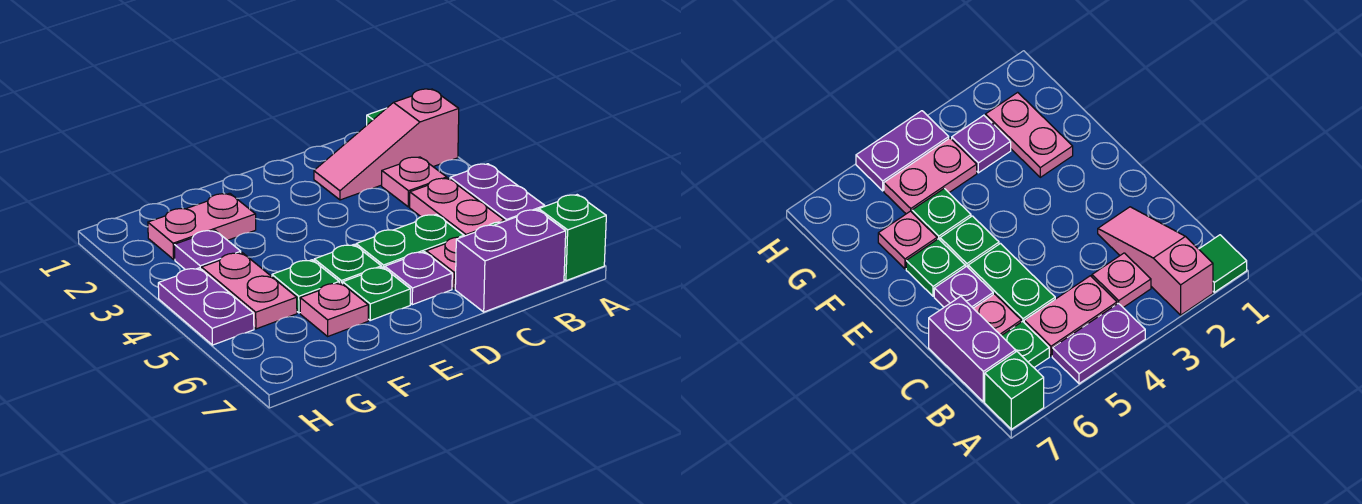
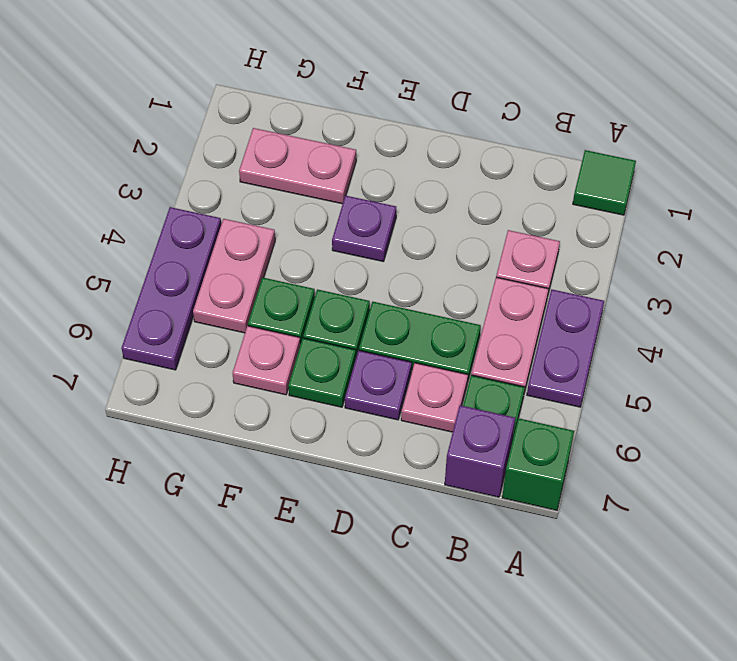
pink slope A2:C2 level 1 top A -> none
purple brick B7:C7 level 1 -> purple brick B7 level 1
purple plate G3 level 1 -> purple plate E3 level 1
purple plate H4:H5 level 1 -> purple plate H4:H6 level 1

